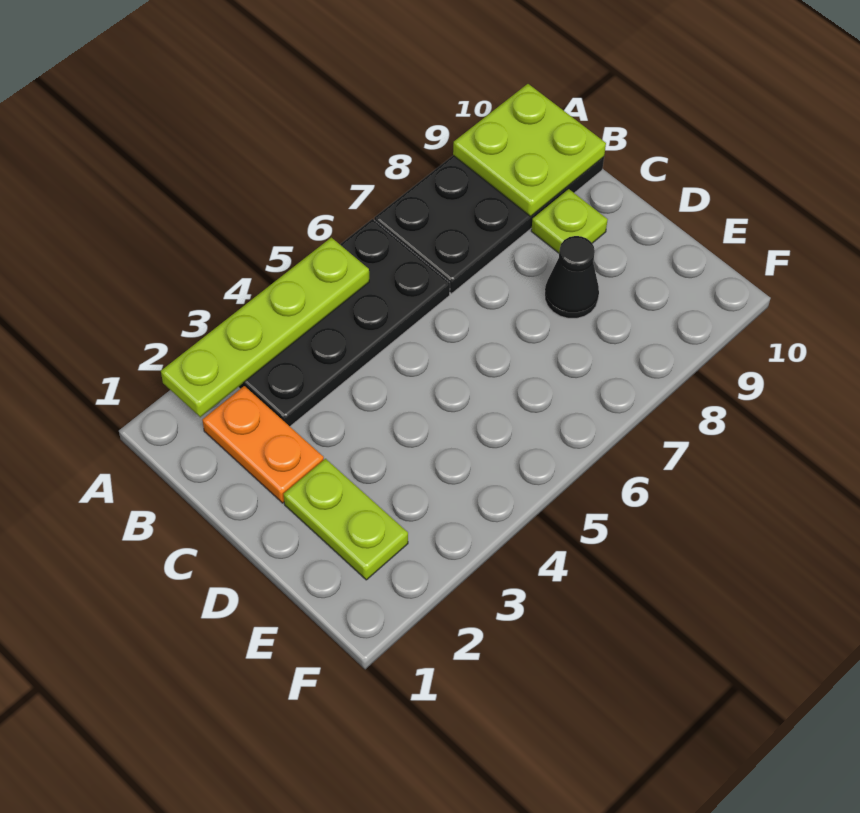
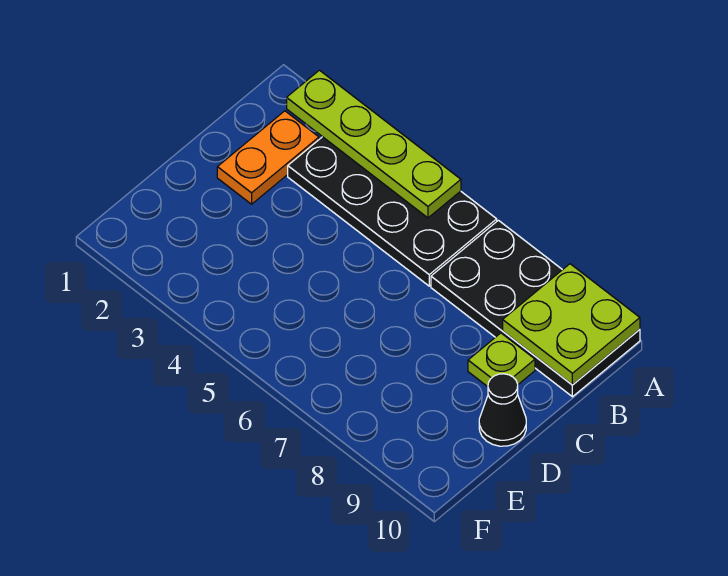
lime plate D2:E2 level 1 -> none
black cone D8 level 1 -> black cone D10 level 1

